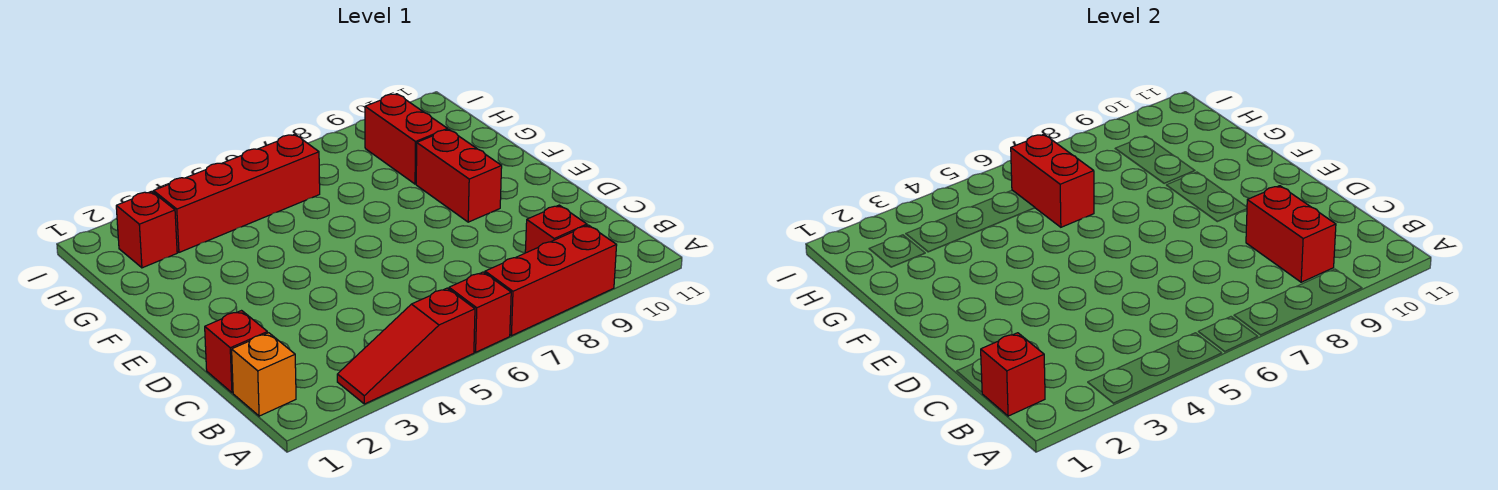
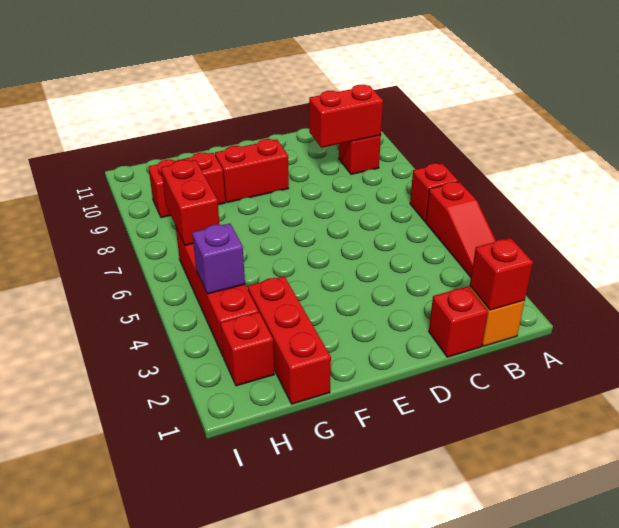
red brick A7:A9 level 1 -> red brick G1:G3 level 1
red brick G6:H6 level 2 -> red brick H6:H7 level 2
none -> purple brick H4 level 2

